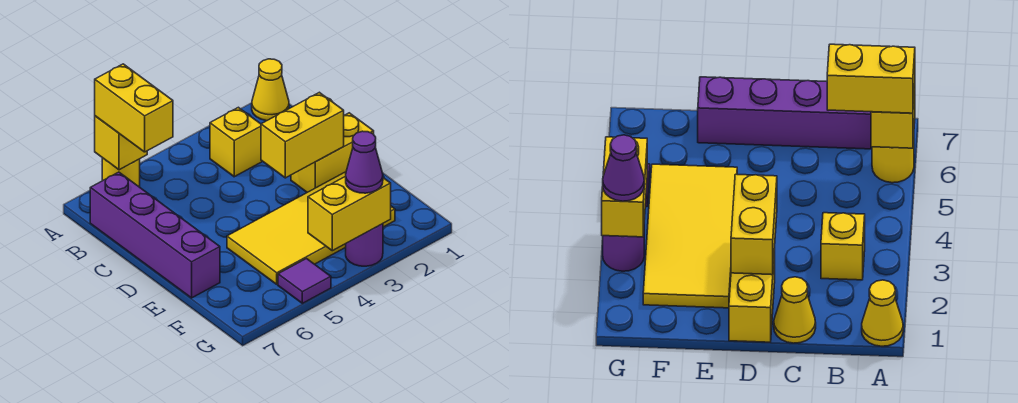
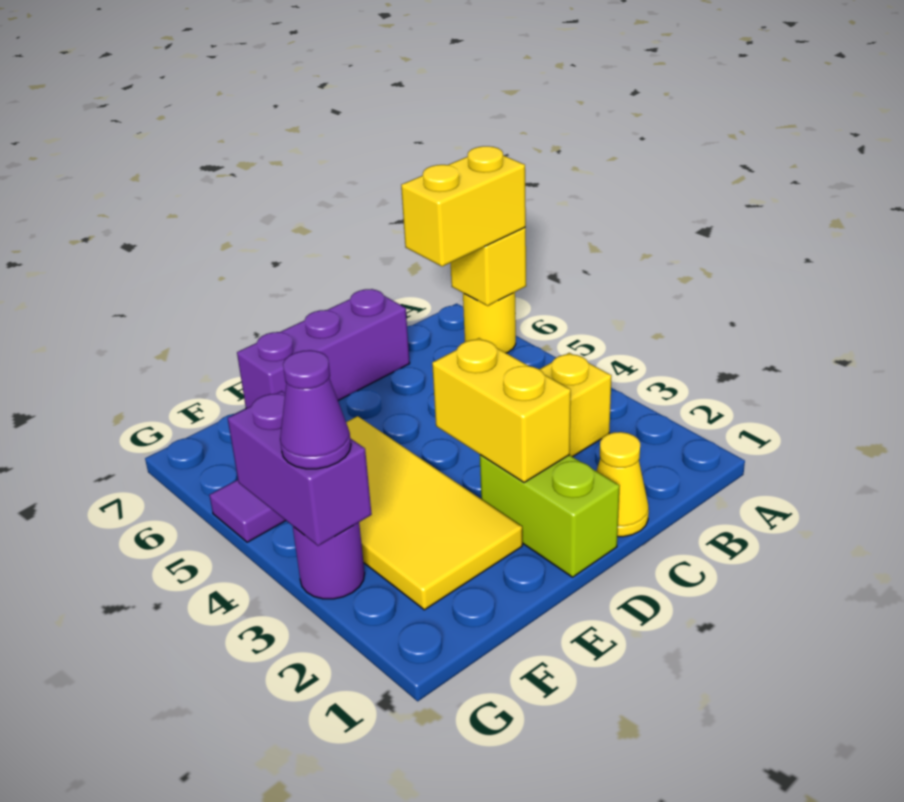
yellow cone A1 level 1 -> none
purple brick B7:E7 level 1 -> purple brick C7:E7 level 1
yellow brick D1:D2 level 1 -> lime brick D1:D2 level 1
yellow brick G3:G4 level 2 -> purple brick G3:G4 level 2

